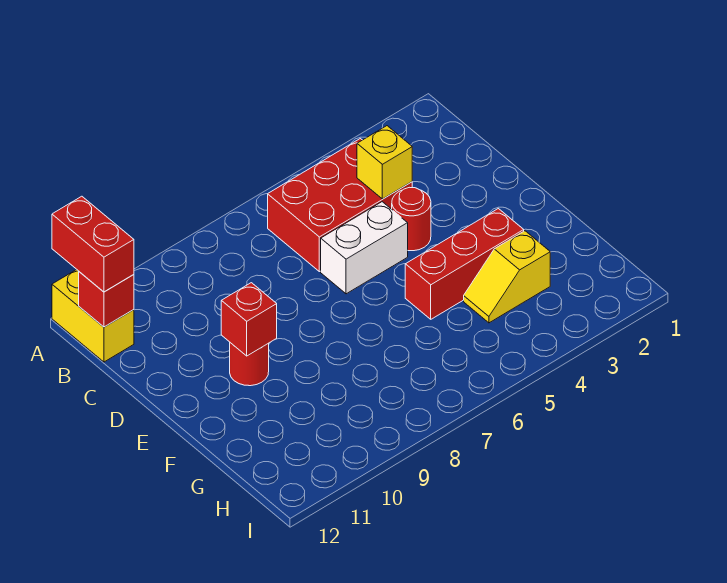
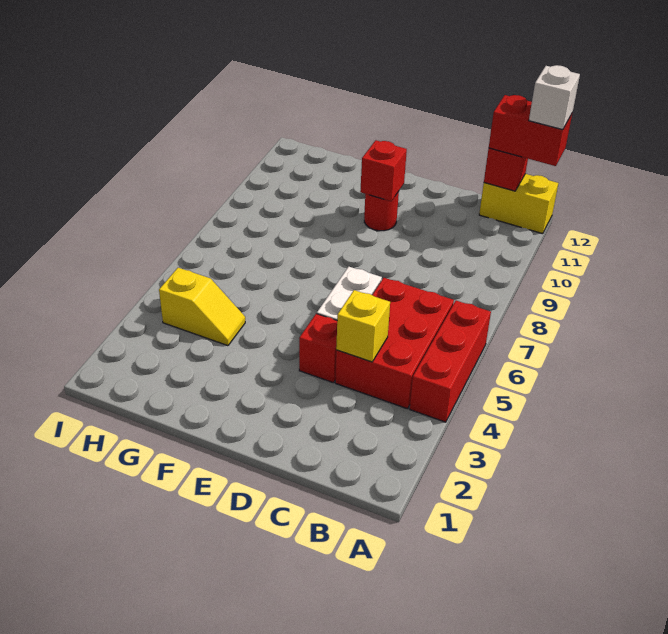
none -> white brick A12 level 4
red round brick D4 level 1 -> red brick D4 level 1
red brick F3:F5 level 1 -> red brick A4:A6 level 1
yellow slope G3:G4 level 1 top 3 -> yellow slope G4:H4 level 1 top H

